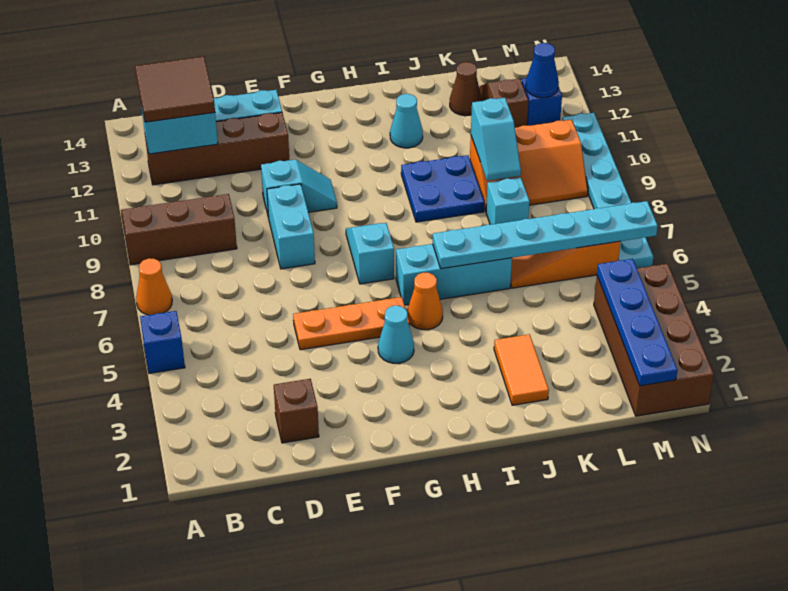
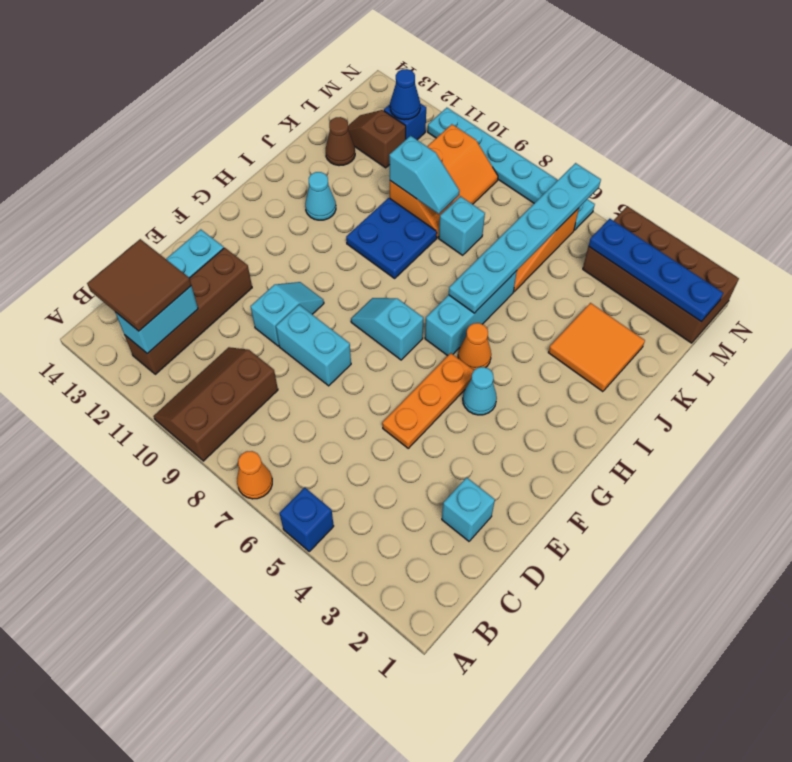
brown brick D2 level 1 -> cyan brick D2 level 1
orange tile J2:J3 level 1 -> orange tile J2:K3 level 1

